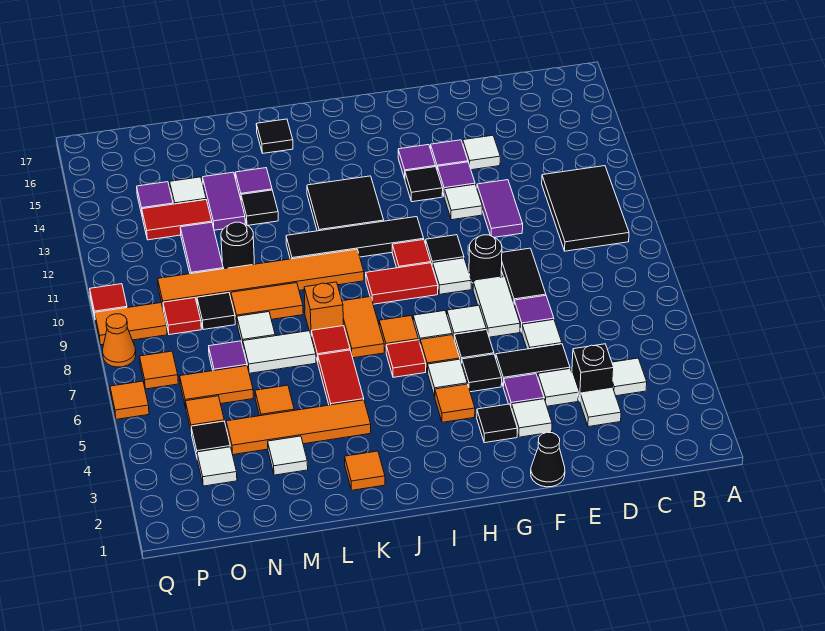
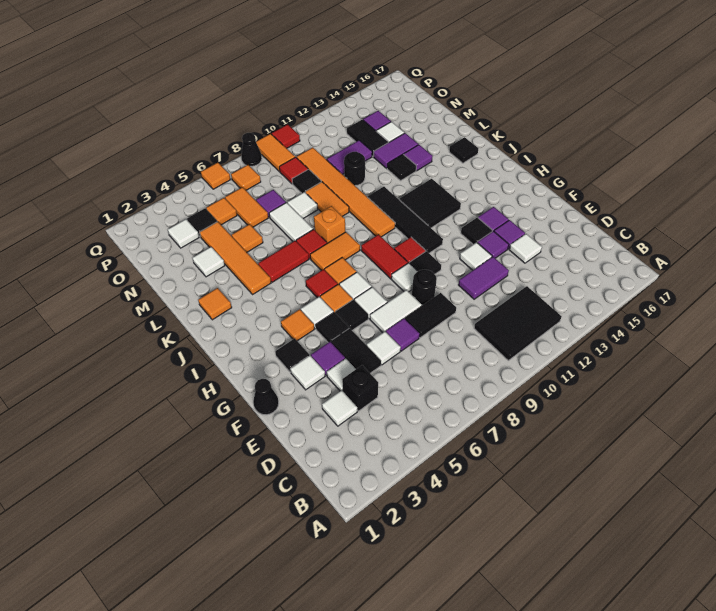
white tile C4 level 1 -> none
red tile N13:O13 level 1 -> black tile N13:O13 level 1
orange cone Q8 level 1 -> black cone Q8 level 1

